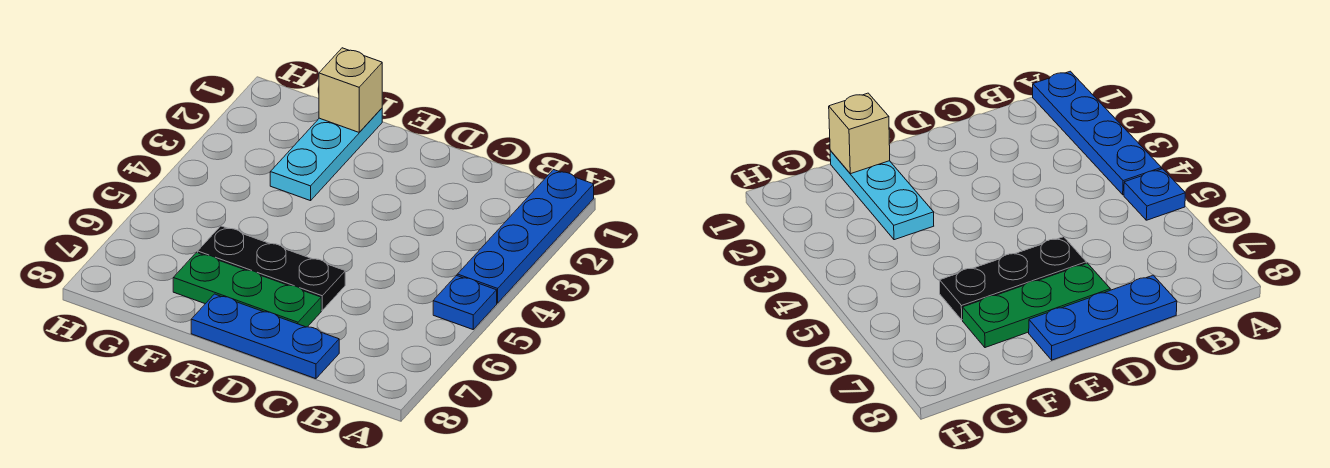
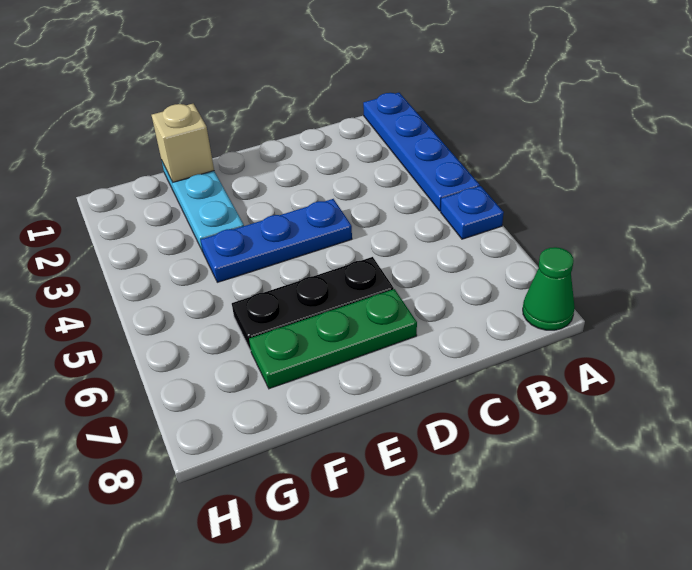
none -> green cone A8 level 1
blue plate C8:E8 level 1 -> blue plate D4:F4 level 1

